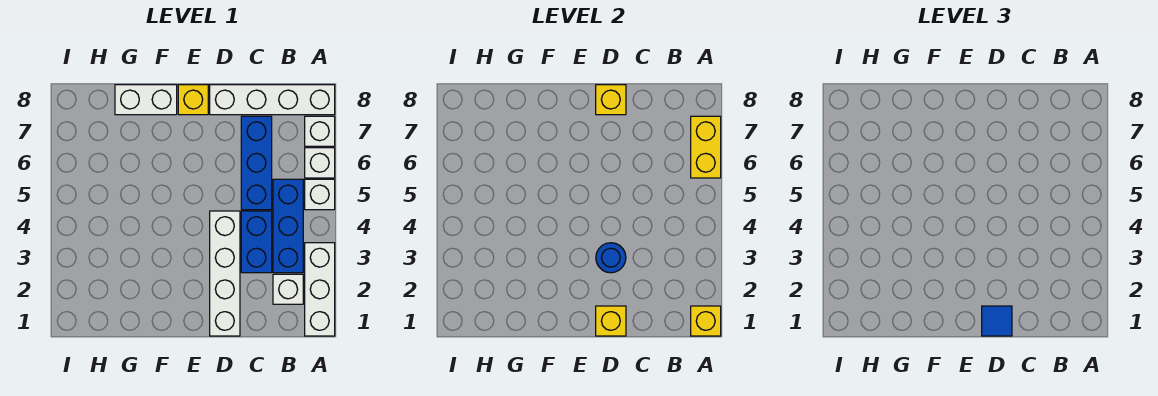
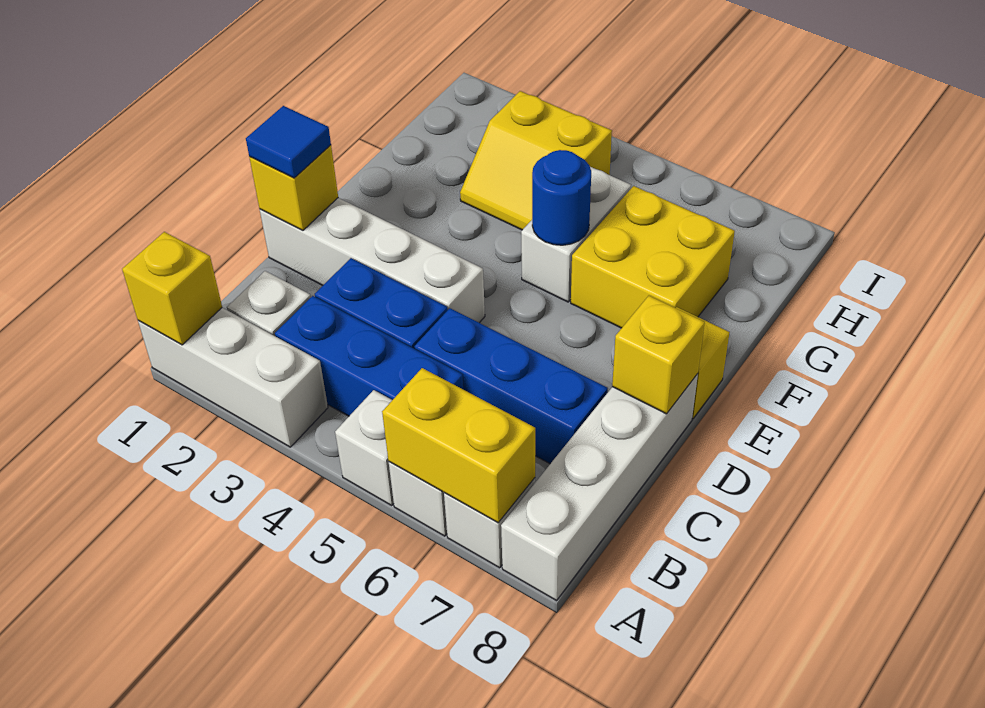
blue round brick D3 level 2 -> blue round brick F5 level 2
none -> yellow brick F6:G7 level 1
white brick F8:G8 level 1 -> white brick F5:G5 level 1
none -> yellow slope G3:H4 level 1 top H

